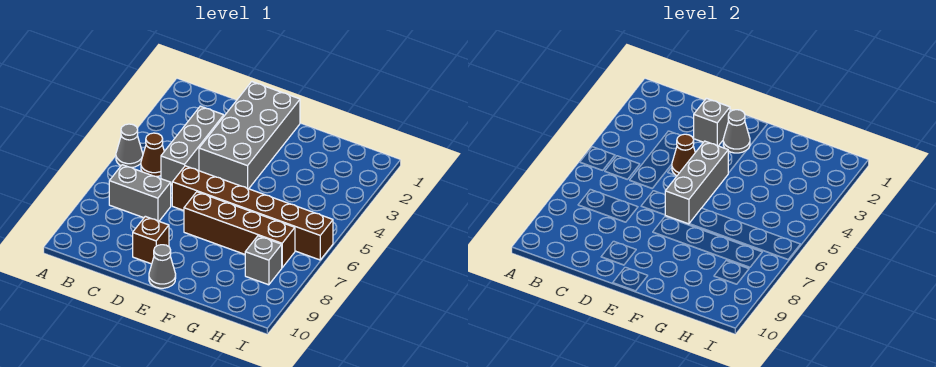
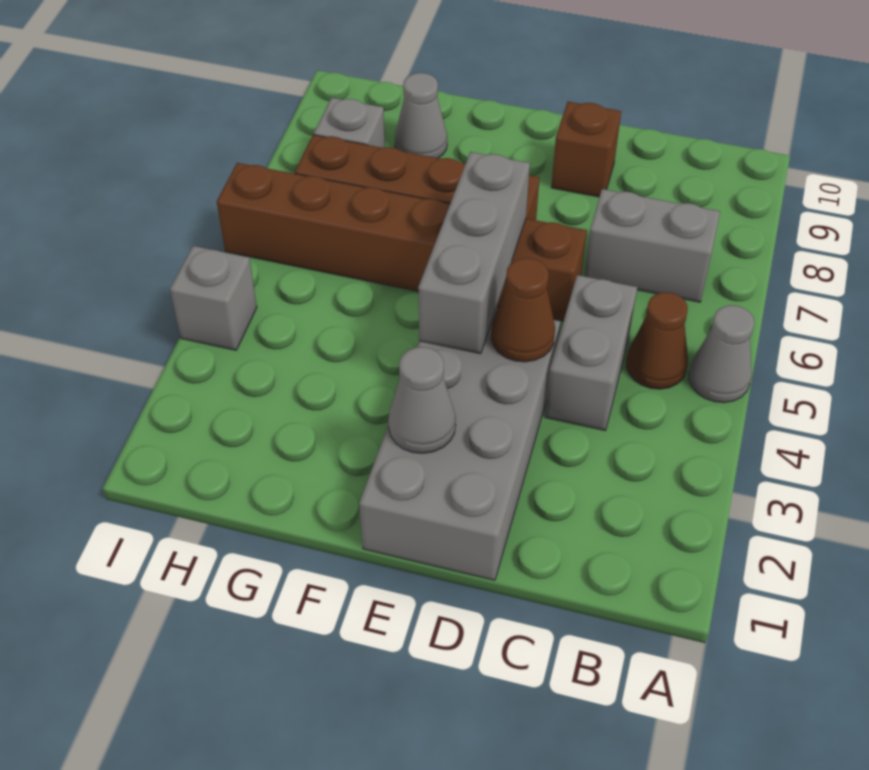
grey brick C3:C5 level 1 -> grey brick C4:C5 level 1
grey brick D2 level 2 -> grey brick I4 level 1
grey cone E10 level 1 -> grey cone G9 level 1

